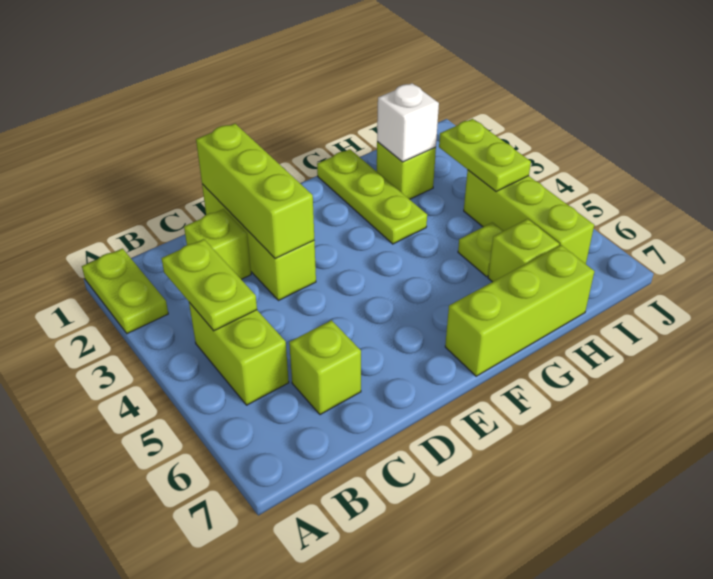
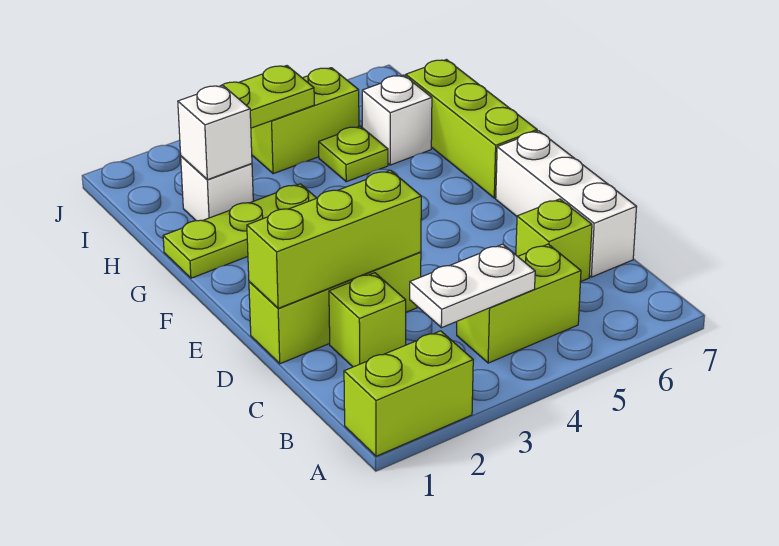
lime plate A1:A2 level 1 -> lime brick A1:A2 level 1
lime plate B3:B4 level 2 -> white plate B3:B4 level 2
none -> white brick C7:E7 level 1
lime brick H2 level 1 -> white brick H2 level 1
lime brick H6 level 1 -> white brick H6 level 1
lime brick I4:I6 level 1 -> lime brick I4:I5 level 1

